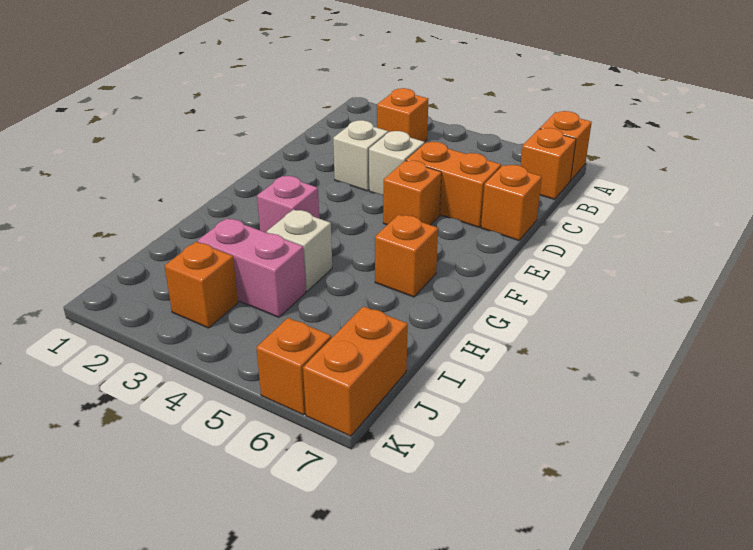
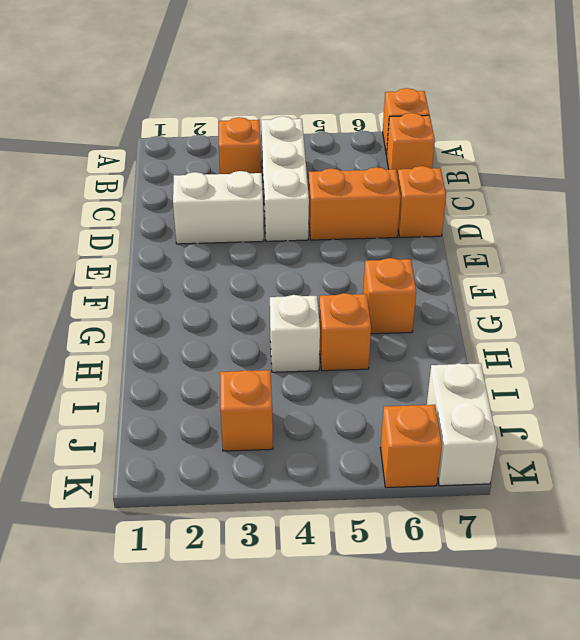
white brick D3 level 1 -> white brick D2:D3 level 1
white brick D4 level 1 -> white brick B4:D4 level 1
orange brick E5 level 1 -> orange brick H5 level 1
pink brick G3 level 1 -> none
pink brick I3:I4 level 1 -> none
orange brick J7:K7 level 1 -> white brick J7:K7 level 1

